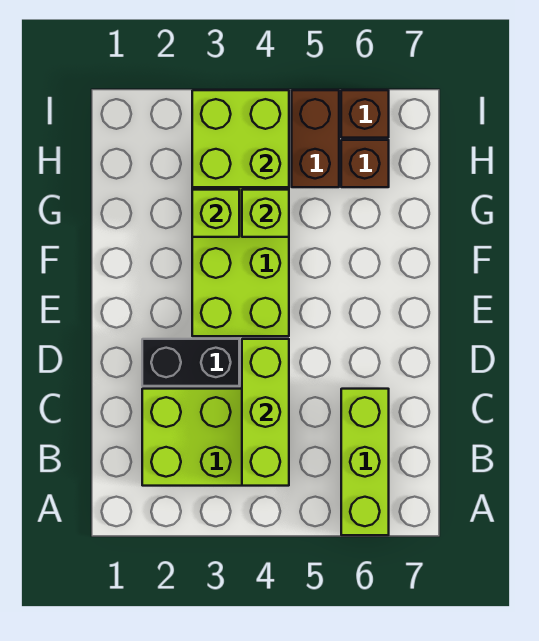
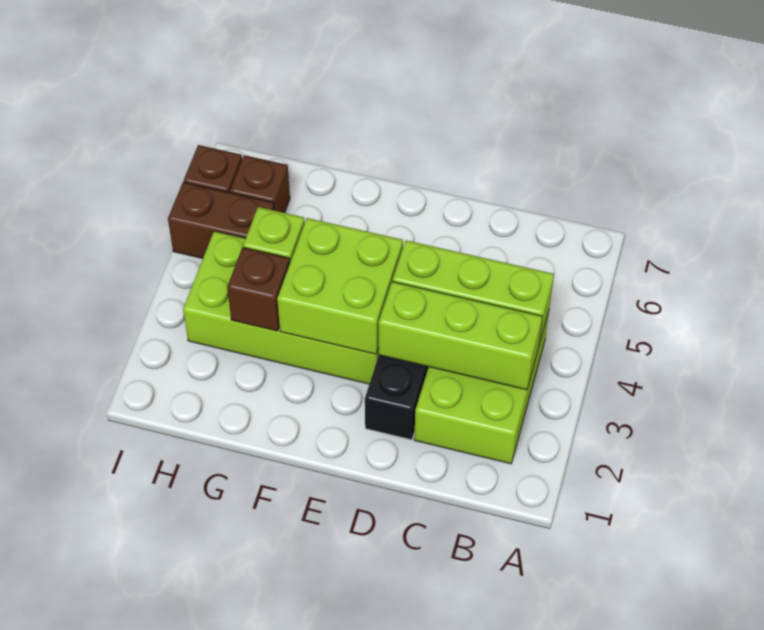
lime brick A6:C6 level 1 -> lime brick B3:D3 level 2
lime brick G3 level 2 -> brown brick G3 level 2
lime brick H3:I4 level 2 -> lime brick E3:F4 level 2

